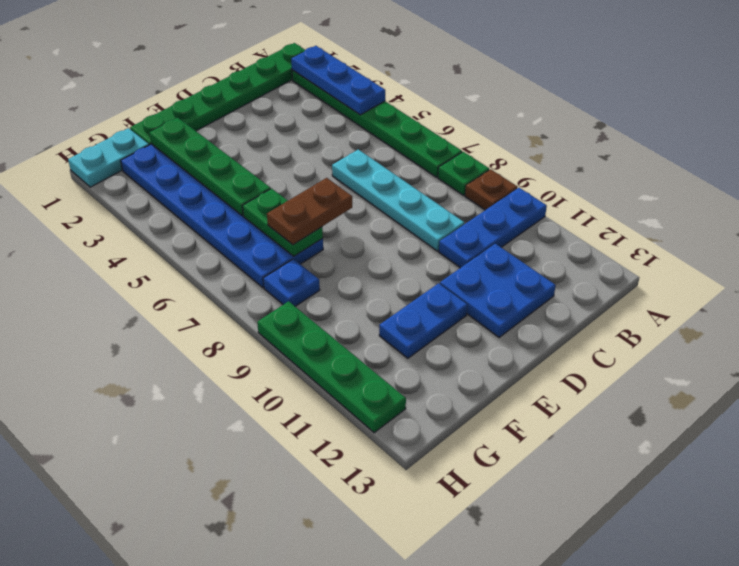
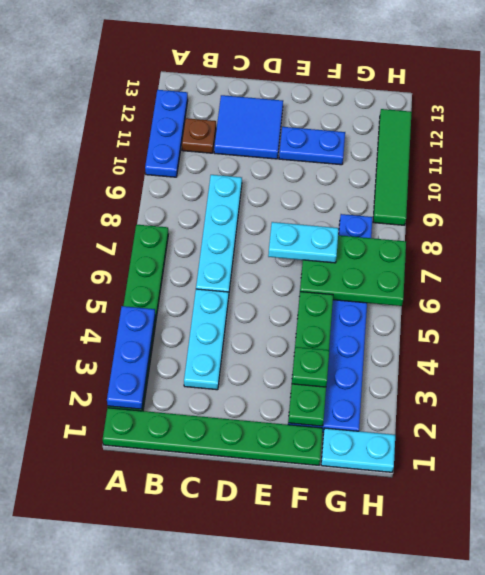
green plate A8 level 1 -> green plate F3 level 3
brown plate A9 level 1 -> brown plate B11 level 1
blue plate A10:C10 level 1 -> blue plate A10:A12 level 1
none -> cyan plate C3:C5 level 1
blue plate C11:D12 level 1 -> blue tile C11:D12 level 1
brown plate E7:F7 level 3 -> cyan plate E7:F7 level 3
green plate F6:F7 level 2 -> green plate F6:H7 level 2
green plate H9:H12 level 1 -> green tile H9:H12 level 1

